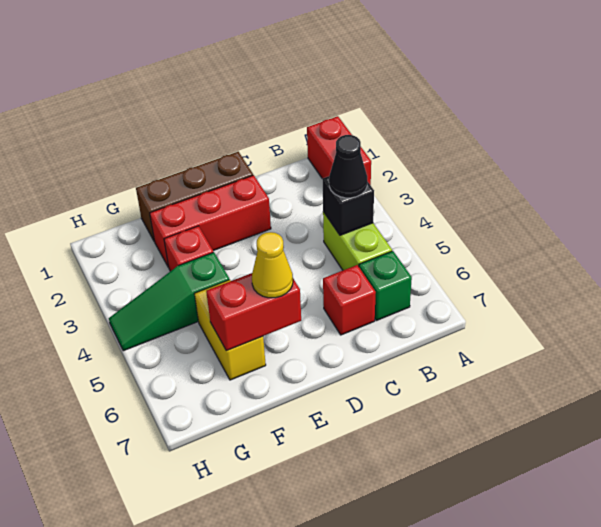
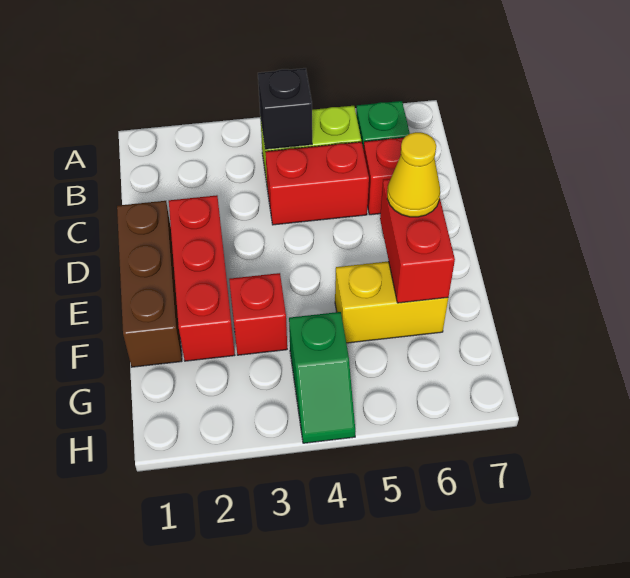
red brick A1:A2 level 1 -> red brick C4:C5 level 1
black cone B4 level 3 -> none
green slope F4:H4 level 1 top F -> green slope G4:H4 level 1 top G

